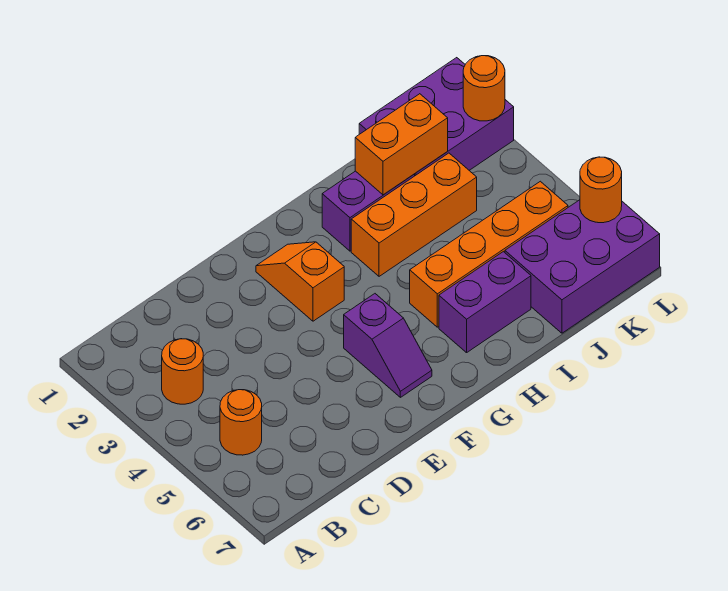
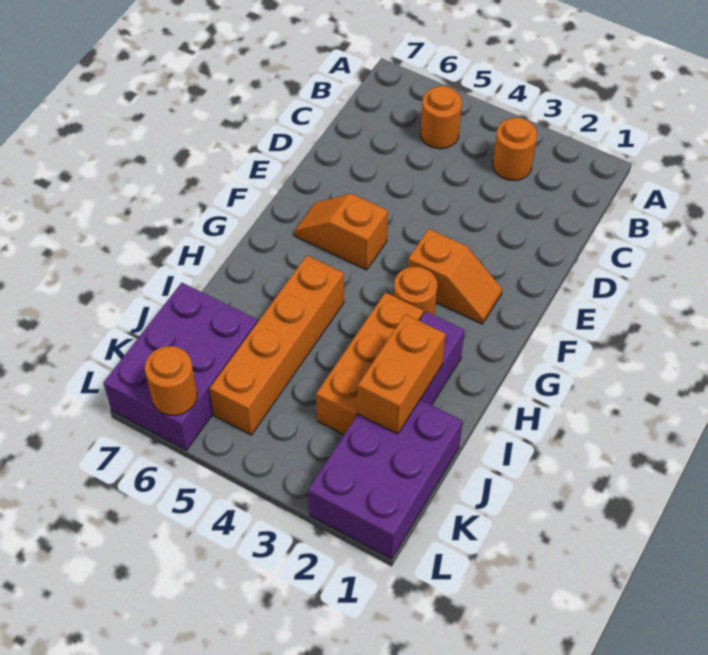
purple slope F5:F6 level 1 top 5 -> orange slope F5:F6 level 1 top 5
purple brick H6:I6 level 1 -> none
orange round brick L2 level 2 -> orange round brick G3 level 1

